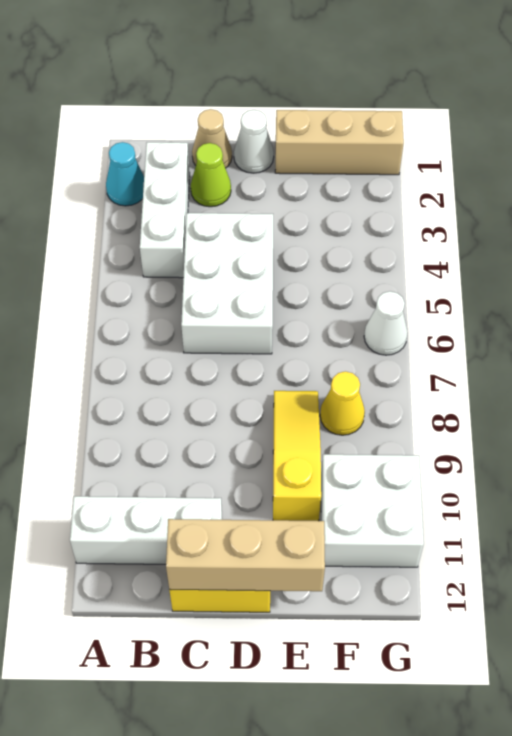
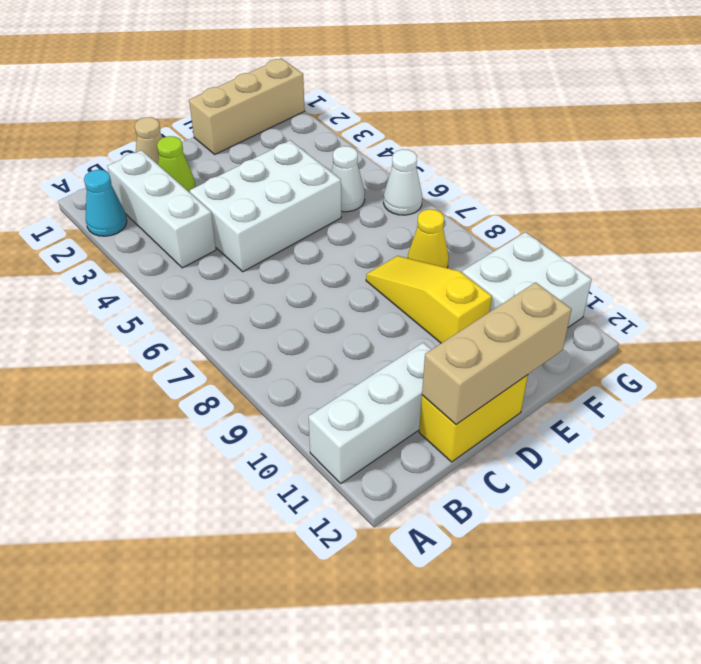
white brick C4:D6 level 1 -> white brick C4:E5 level 1
white cone D1 level 1 -> white cone F5 level 1

